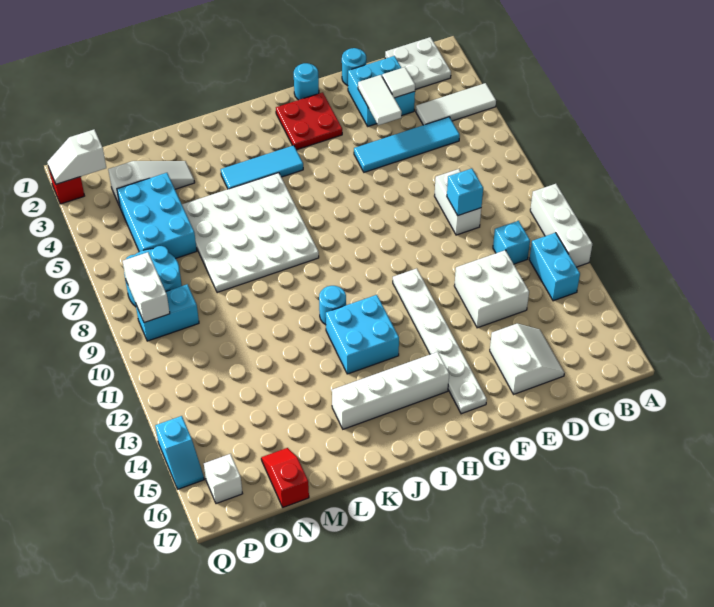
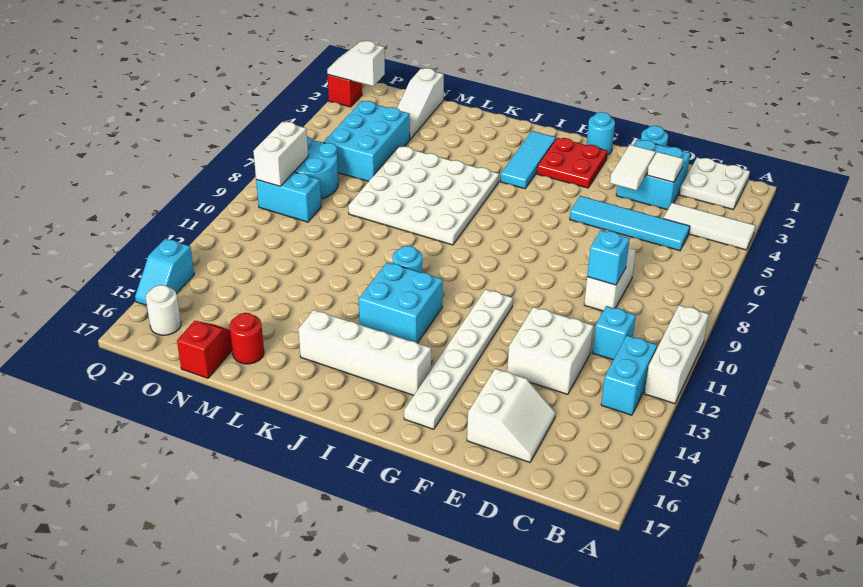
cyan tile I4:K4 level 1 -> cyan tile I2:I4 level 1
white slope M3:O3 level 1 top O -> white slope N1:N3 level 1 top 1
none -> red round brick M16 level 1
white brick P16 level 1 -> white round brick P16 level 1

